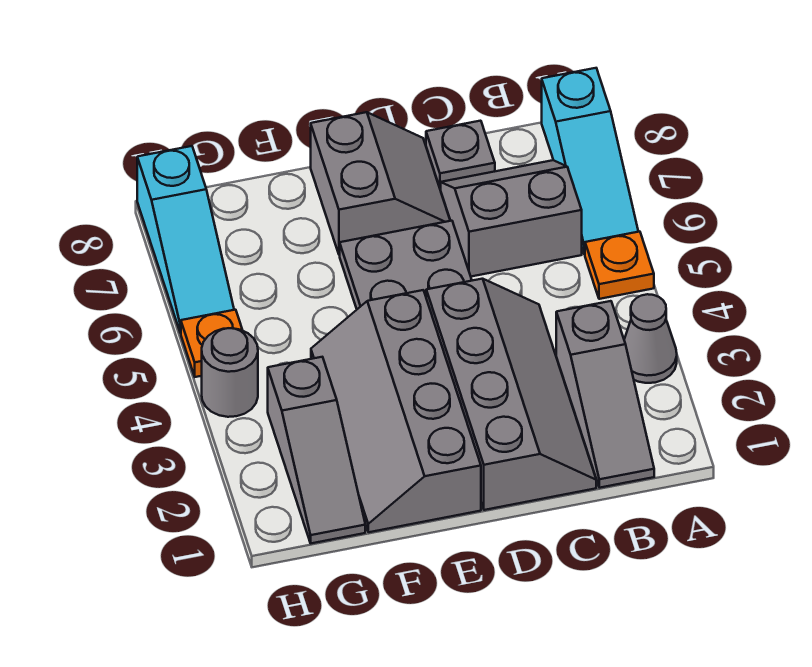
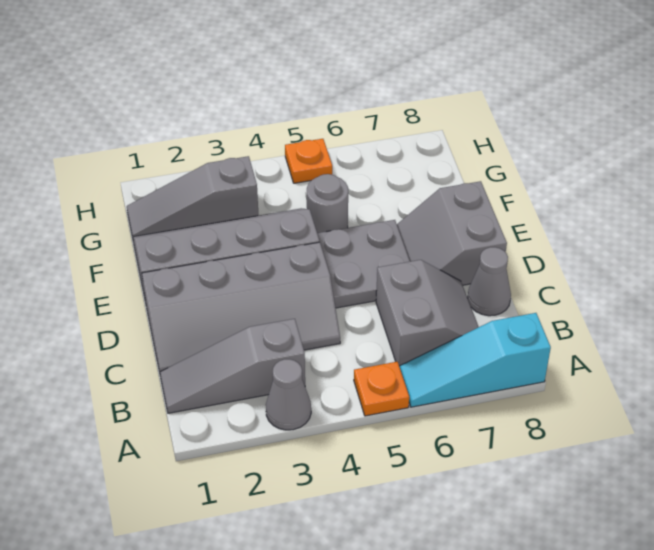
grey plate C8 level 1 -> grey cone C8 level 1
grey slope D7:E8 level 1 top E -> grey slope D7:E8 level 1 top 8
grey round brick H4 level 1 -> grey round brick F5 level 1
cyan slope H6:H8 level 1 top 8 -> none

